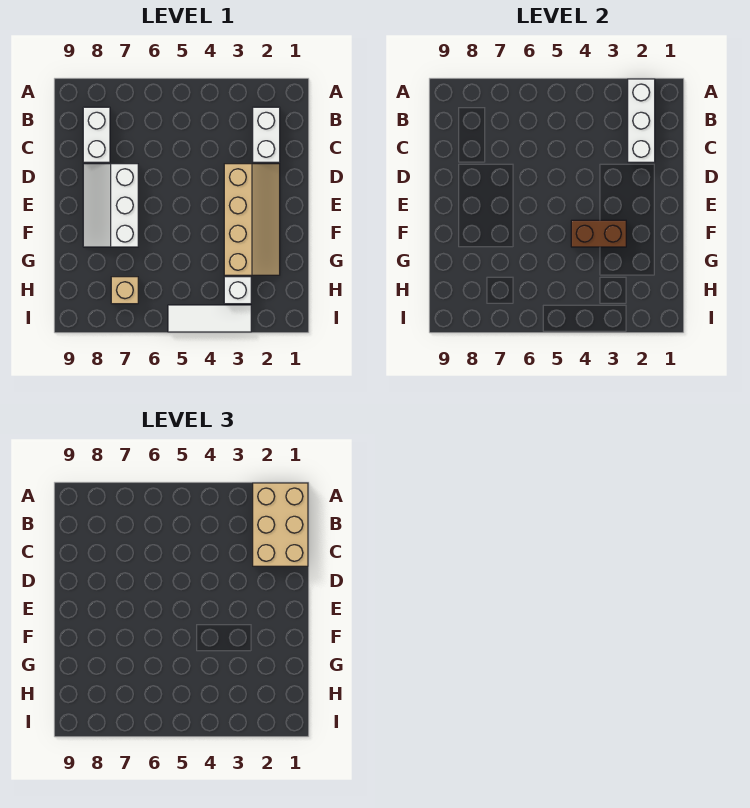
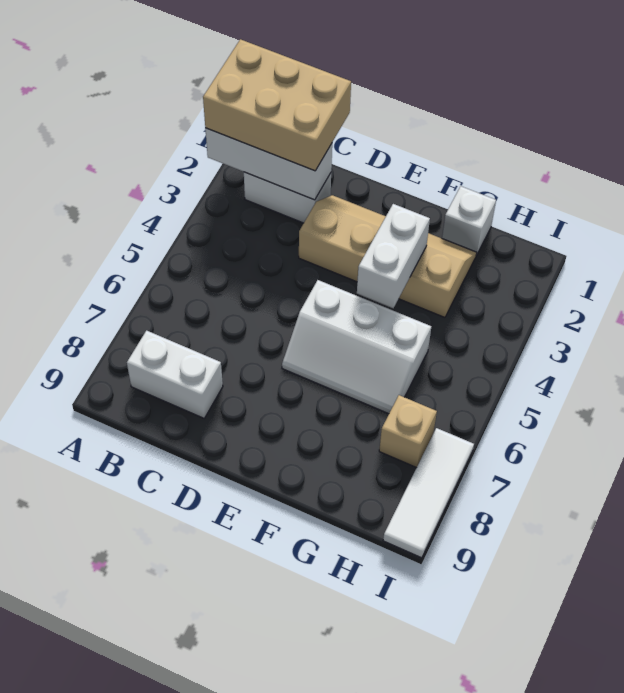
white slope D7:F8 level 1 top 7 -> white slope E5:G6 level 1 top 5
brown brick F3:F4 level 2 -> white brick F3:F4 level 2
white brick H3 level 1 -> white brick G1 level 1
white tile I3:I5 level 1 -> white tile I7:I9 level 1

